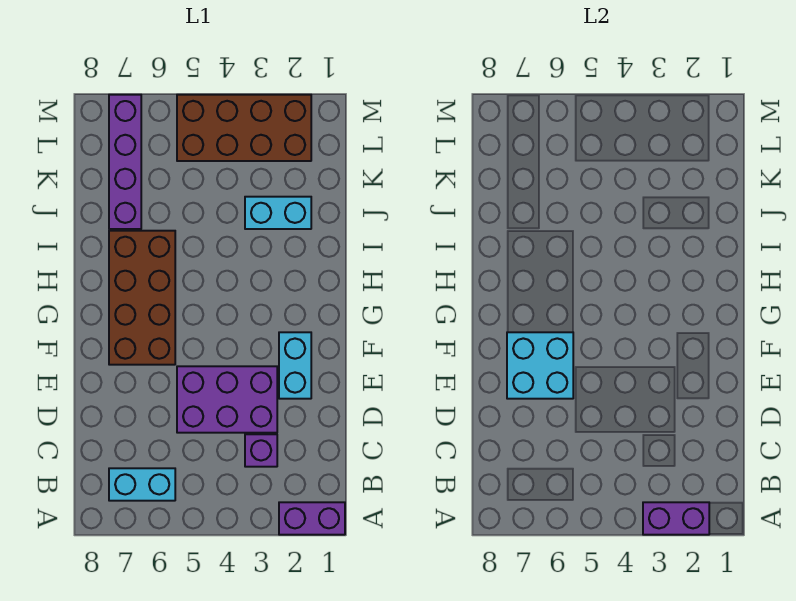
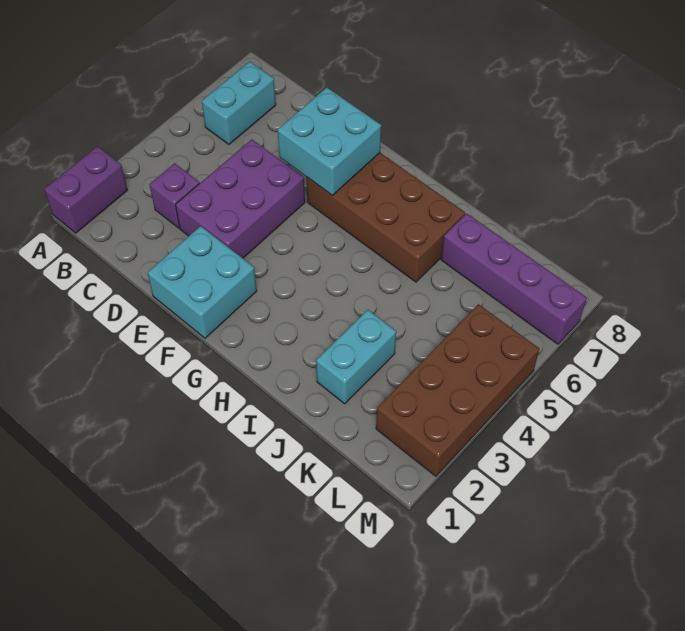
purple brick A2:A3 level 2 -> none
cyan brick E2:F2 level 1 -> cyan brick E1:F2 level 1

